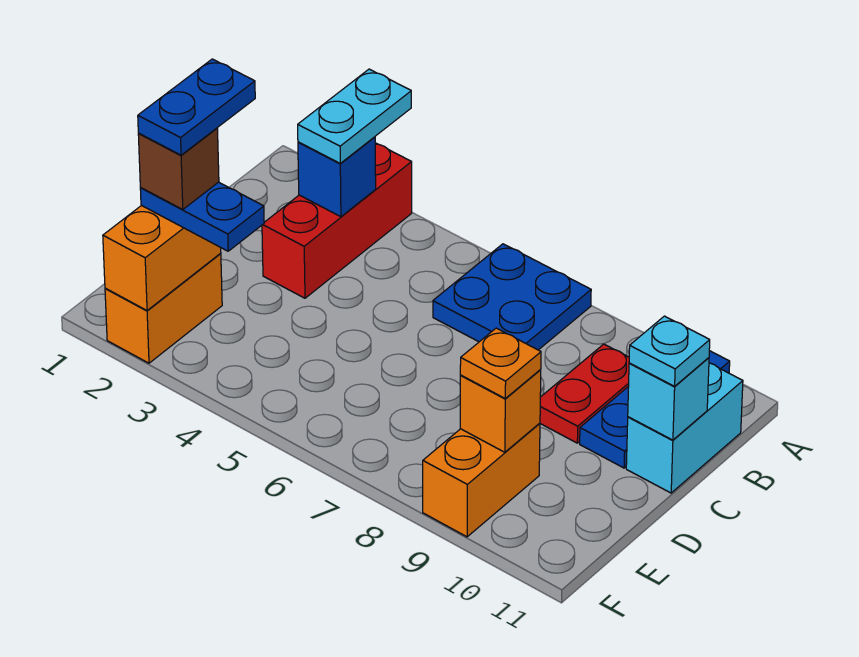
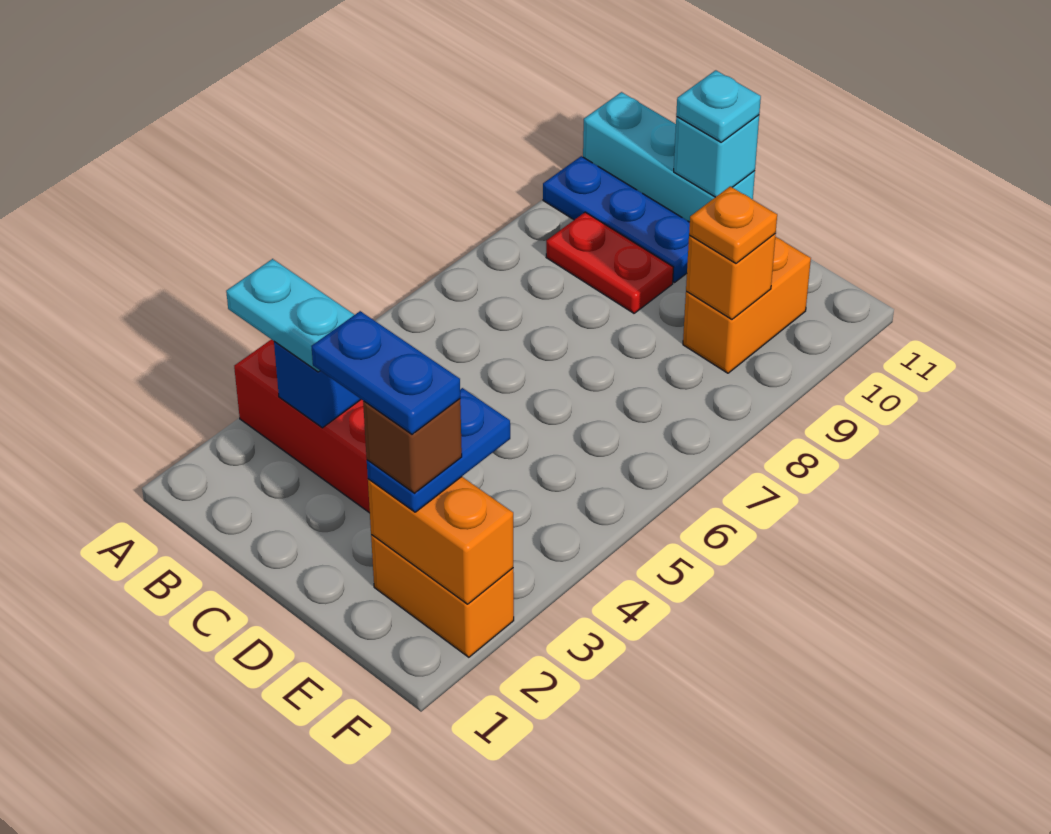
blue plate A6:B7 level 1 -> none
cyan brick B11:C11 level 1 -> cyan brick A11:C11 level 1
orange brick E9:F9 level 1 -> orange brick E9:E10 level 1

